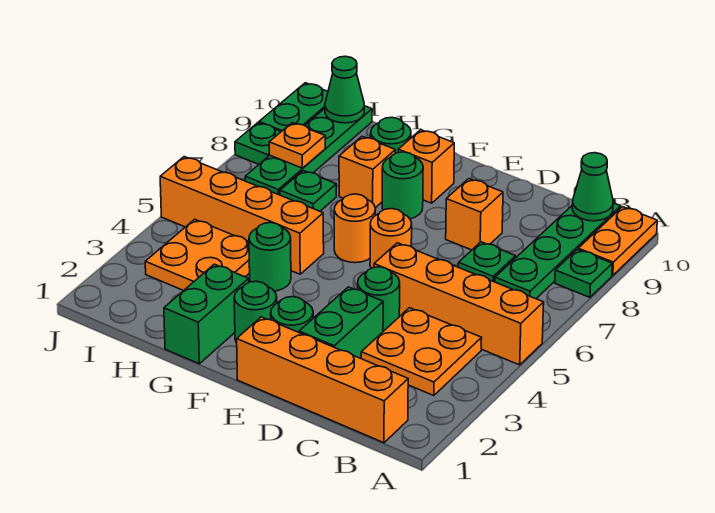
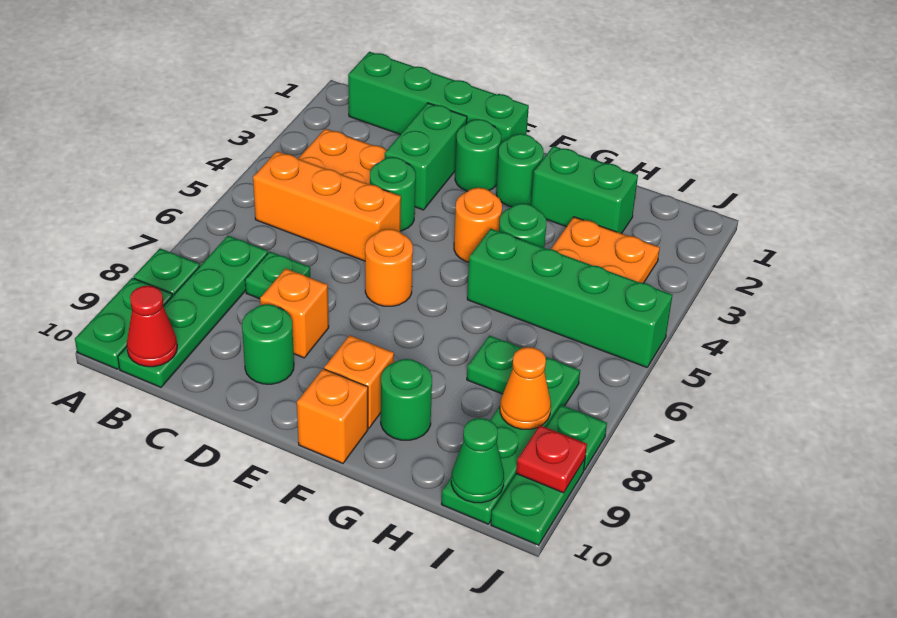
orange brick A5:D5 level 1 -> orange brick B5:D5 level 1
orange plate A9:A10 level 1 -> green plate A9:A10 level 1
orange brick B1:E1 level 1 -> green brick B1:E1 level 1
green cone B10 level 2 -> red cone B10 level 2
orange round brick F6 level 1 -> orange round brick F4 level 1
green round brick F8 level 1 -> green round brick D9 level 1
green brick G1:G2 level 1 -> green brick G2:H2 level 1
orange brick G5:J5 level 1 -> green brick G5:J5 level 1
orange brick G8 level 1 -> orange brick F10 level 1
orange plate I8 level 2 -> orange cone I8 level 2
none -> red plate J9 level 2

